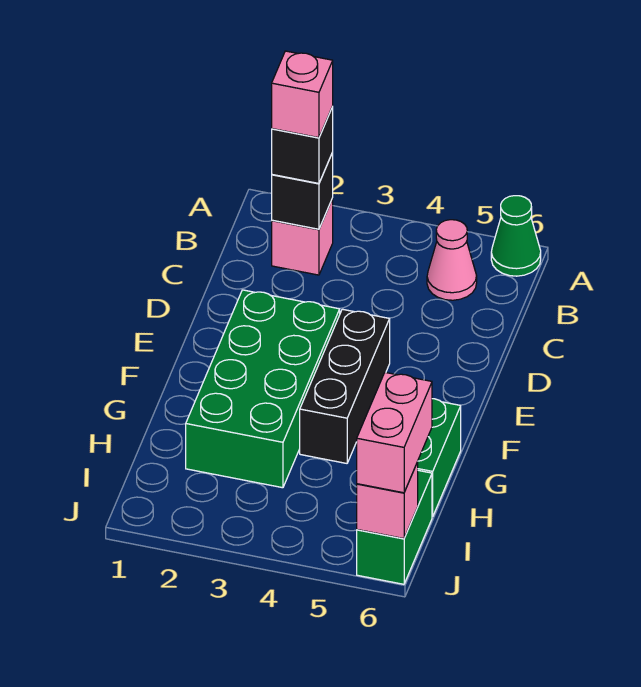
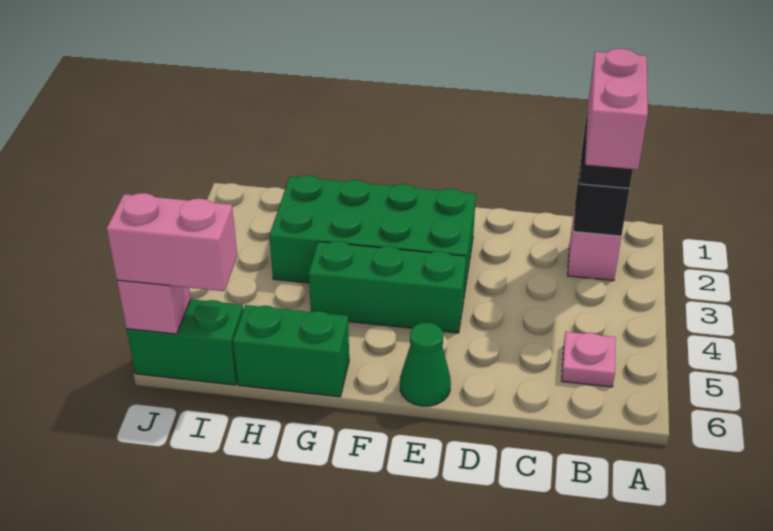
green cone A6 level 1 -> green cone E6 level 1
pink brick B2 level 4 -> pink brick B2:B3 level 4
pink cone B5 level 1 -> pink plate B5 level 1
black brick E4:G4 level 1 -> green brick E4:G4 level 1

